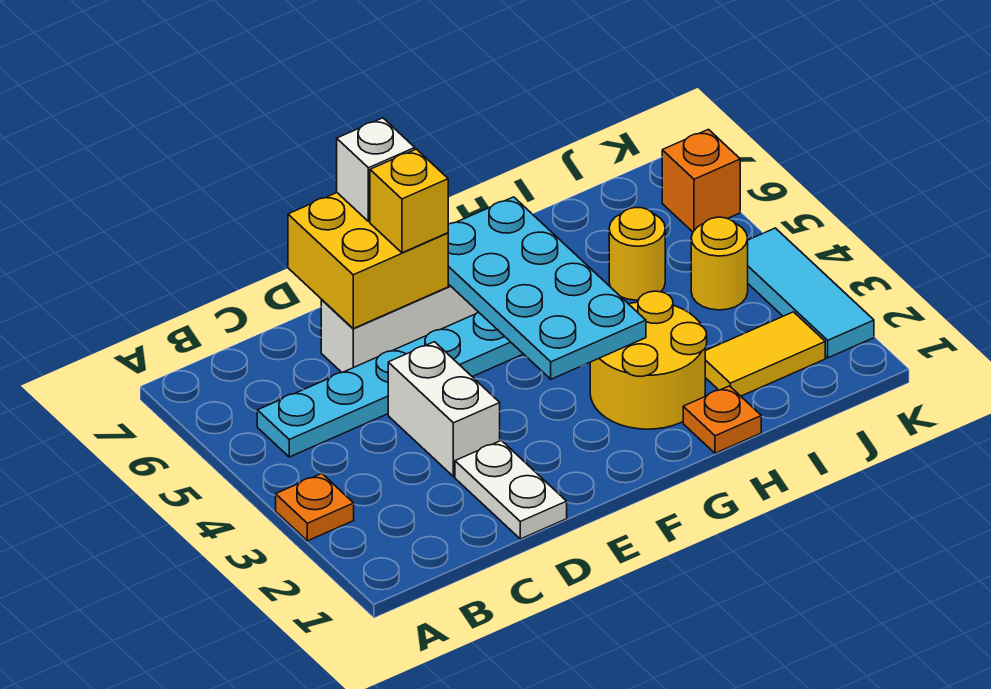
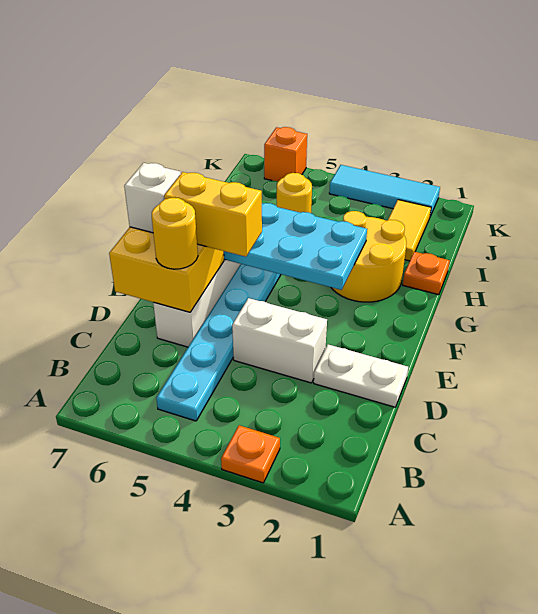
yellow brick E6 level 3 -> yellow brick E5:E6 level 3
yellow round brick J4 level 1 -> yellow round brick D6 level 3

